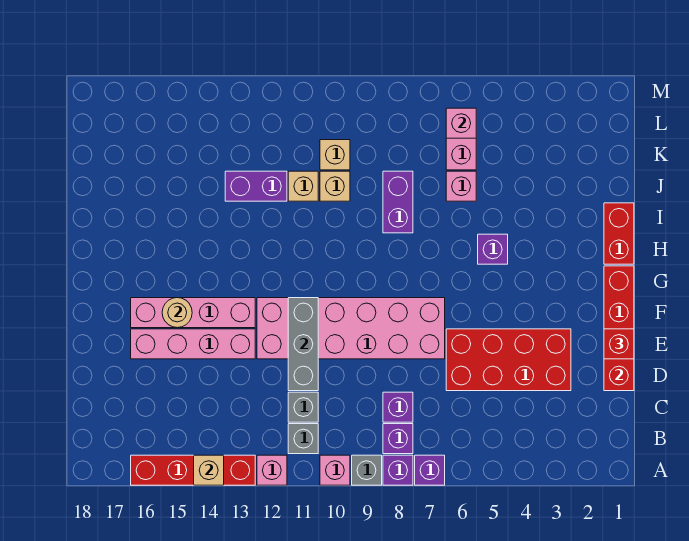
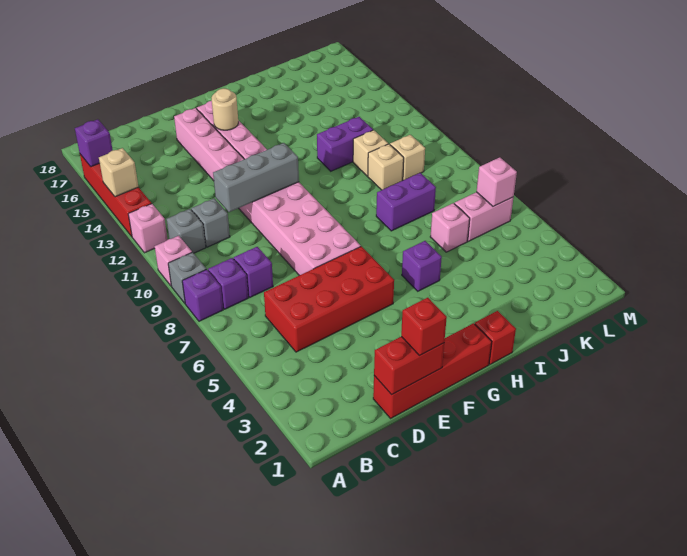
purple brick A7 level 1 -> purple brick A16 level 2
red brick D3:E6 level 1 -> red brick C5:F6 level 1
red brick H1:I1 level 1 -> red brick H1 level 1
purple brick J12:J13 level 1 -> purple brick I12:J12 level 1

